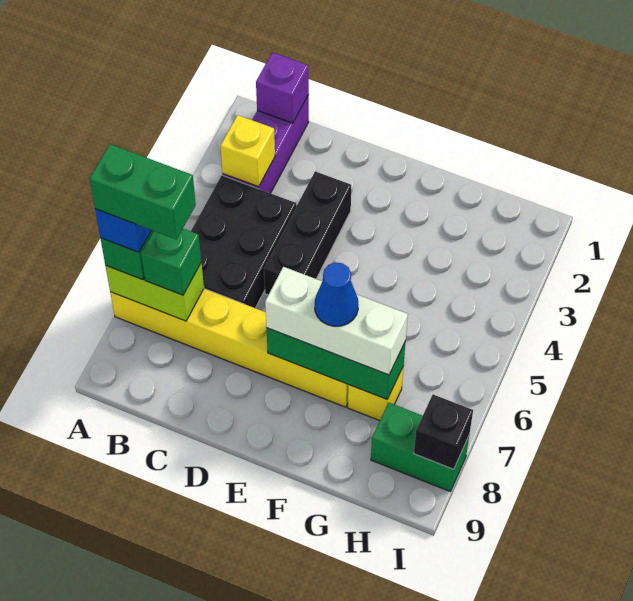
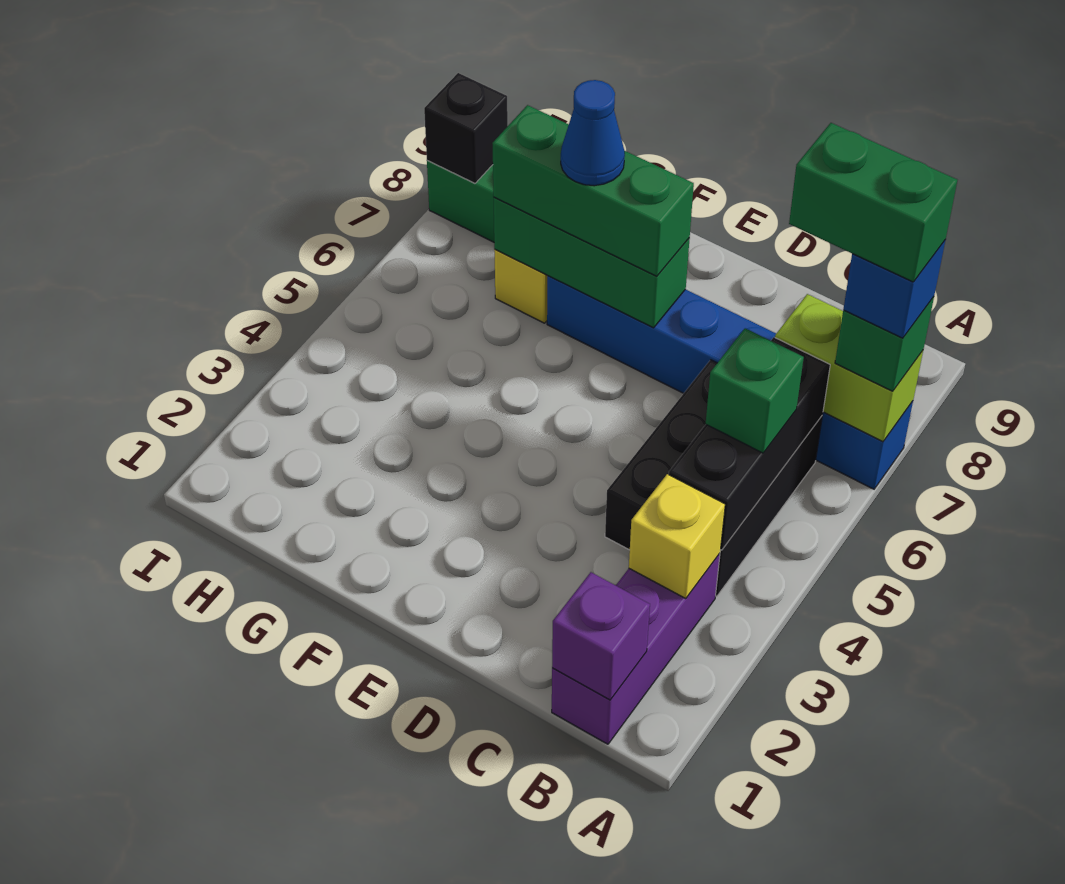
yellow brick A7:F7 level 1 -> blue brick A7:F7 level 1
green brick B7 level 3 -> green brick B5 level 3
black brick D3:D5 level 1 -> black brick B4:B6 level 2
white brick E7:G7 level 3 -> green brick E7:G7 level 3

